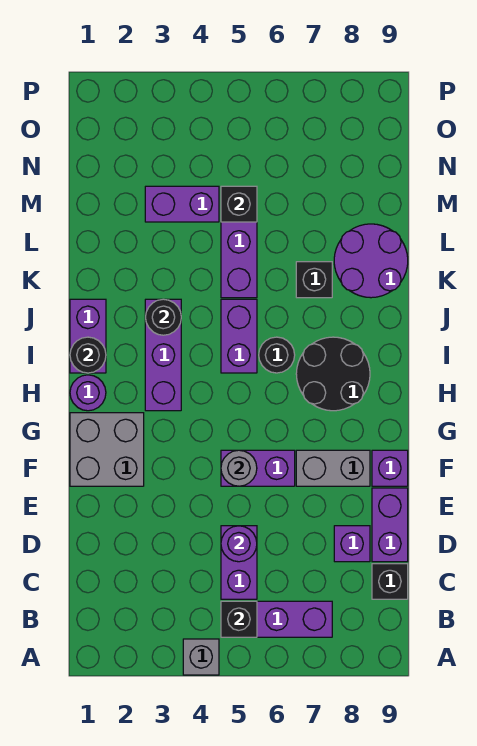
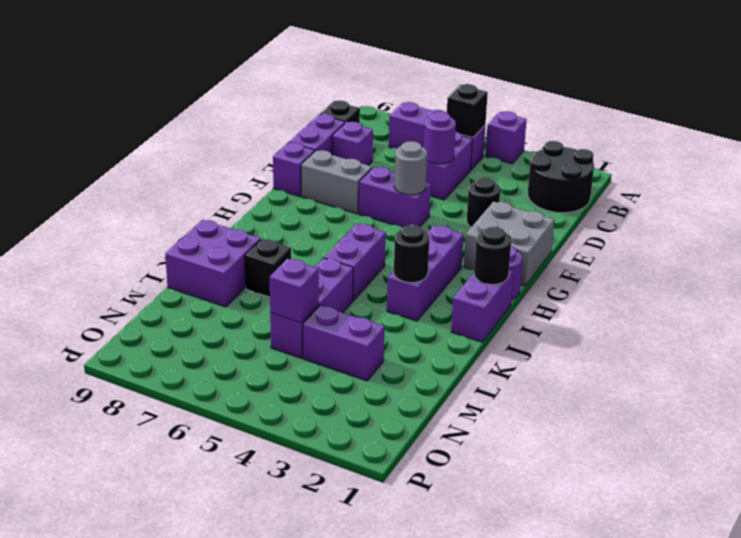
grey brick A4 level 1 -> purple brick A4 level 1
black round brick H7:I8 level 1 -> black round brick B1:C2 level 1
black round brick I6 level 1 -> black round brick E3 level 1
purple round brick K8:L9 level 1 -> purple brick K8:L9 level 1
black brick M5 level 2 -> purple brick M5 level 2

